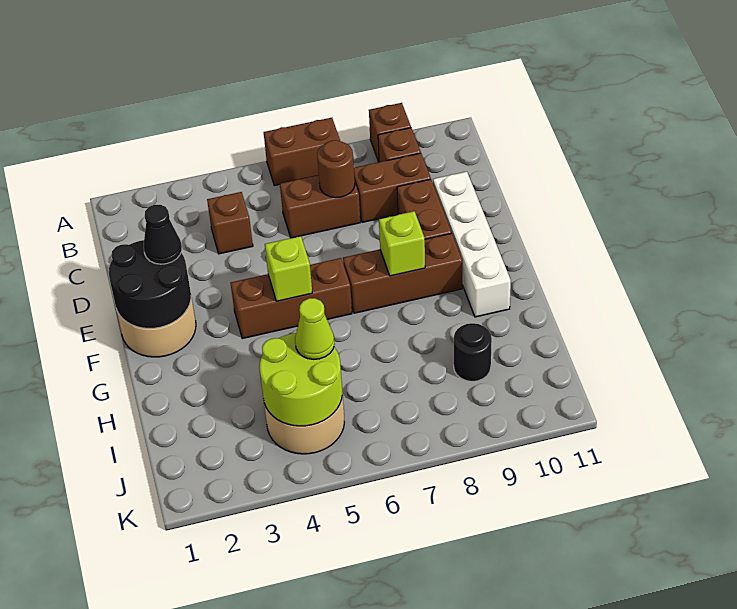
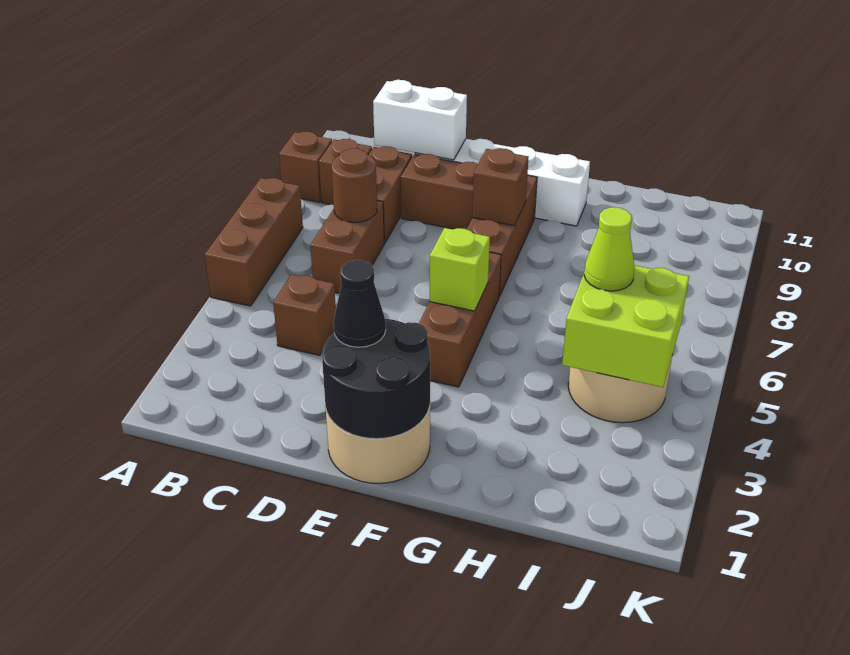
brown brick A6:A7 level 1 -> brown brick A5:A7 level 1
none -> white brick C10:D10 level 2
lime brick F8 level 2 -> brown brick F8 level 2
lime round brick I4:J5 level 2 -> lime brick I4:J5 level 2
black round brick I9 level 1 -> none

